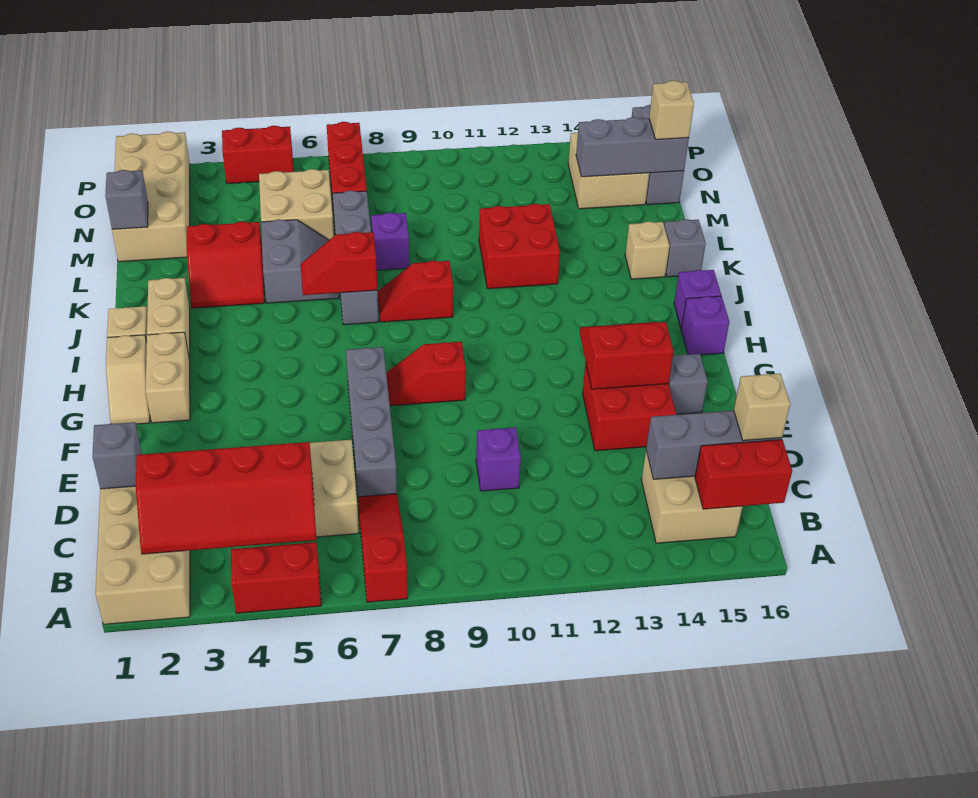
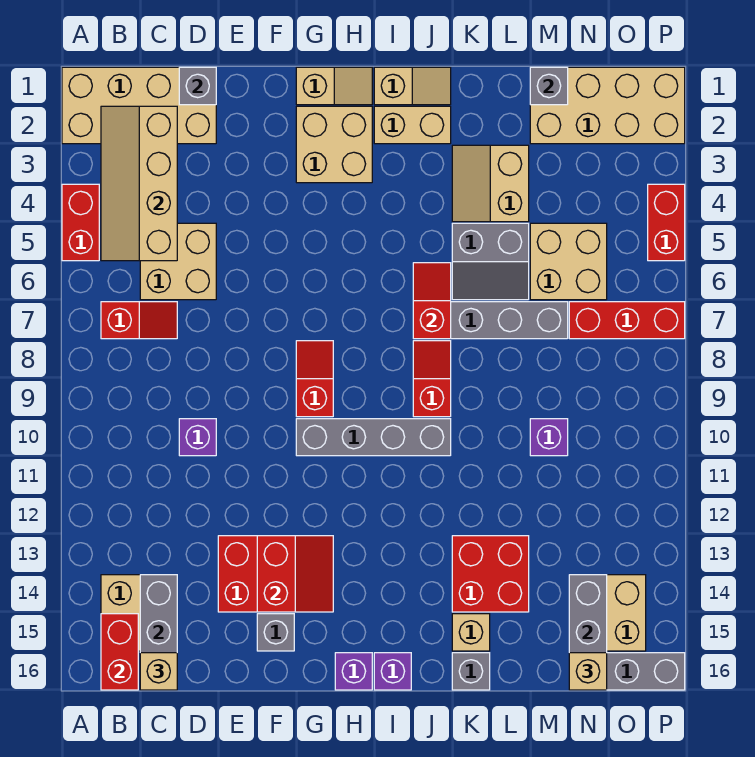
red slope A7:C7 level 1 top A -> red slope B7:C7 level 1 top B
red slope B2:C5 level 2 top C -> tan slope B2:C5 level 2 top C
grey brick D7:G7 level 1 -> grey brick G10:J10 level 1
tan slope G1:H1 level 1 top H -> tan slope G1:H1 level 1 top G
tan brick G2:H2 level 1 -> tan brick G2:H3 level 1
red slope K3:L4 level 1 top L -> tan slope K3:L4 level 1 top L
red brick K11:L12 level 1 -> red brick K13:L14 level 1
purple brick L8 level 1 -> purple brick M10 level 1

